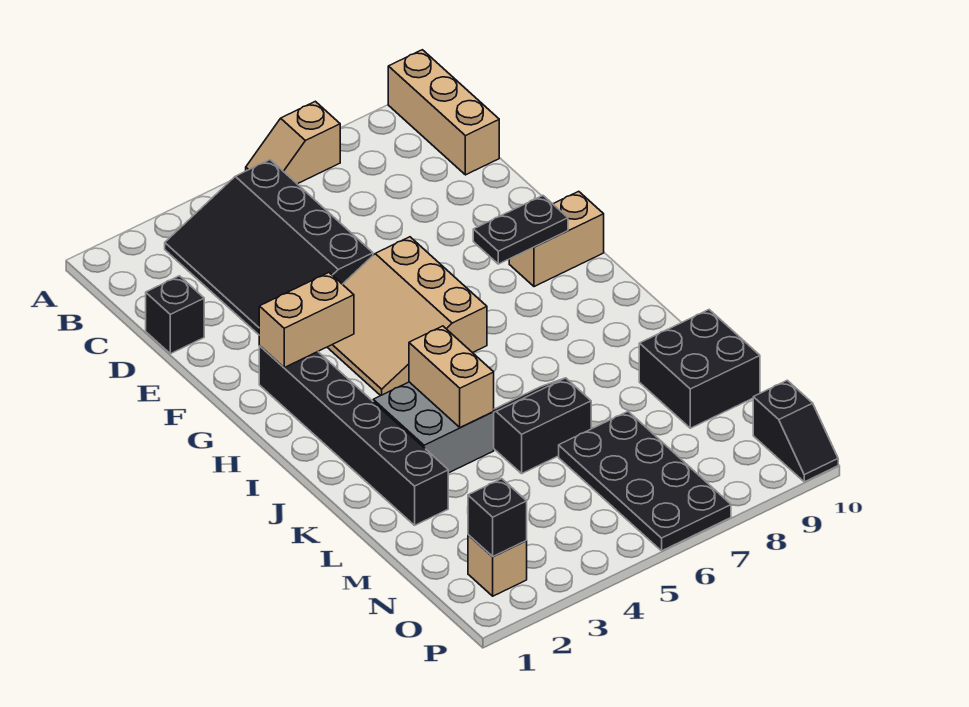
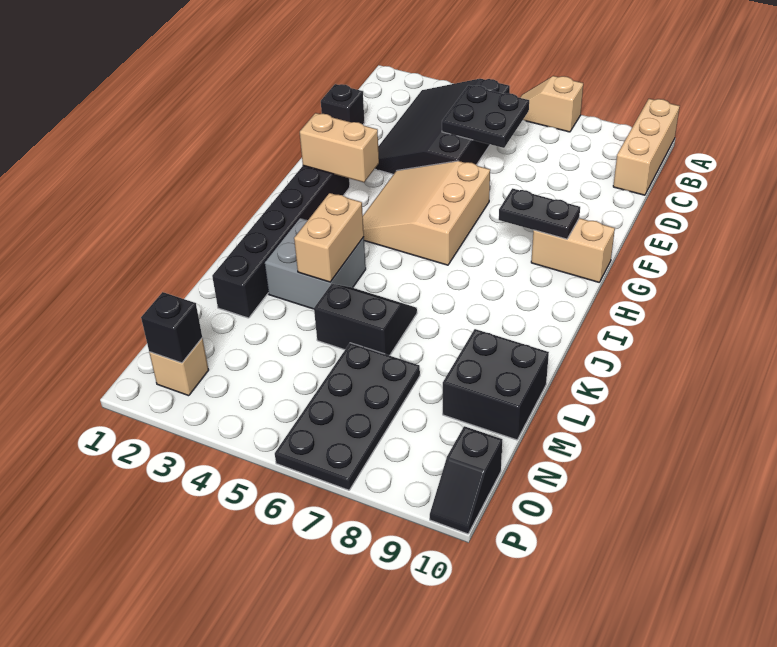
none -> black plate C5:D6 level 2

